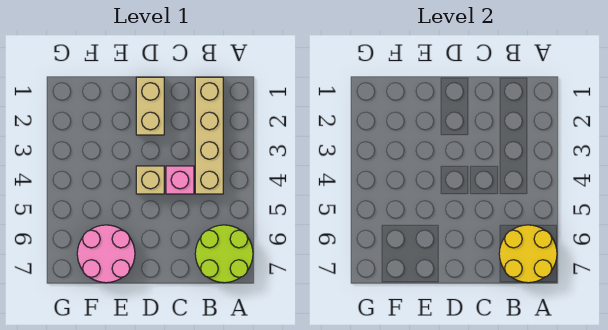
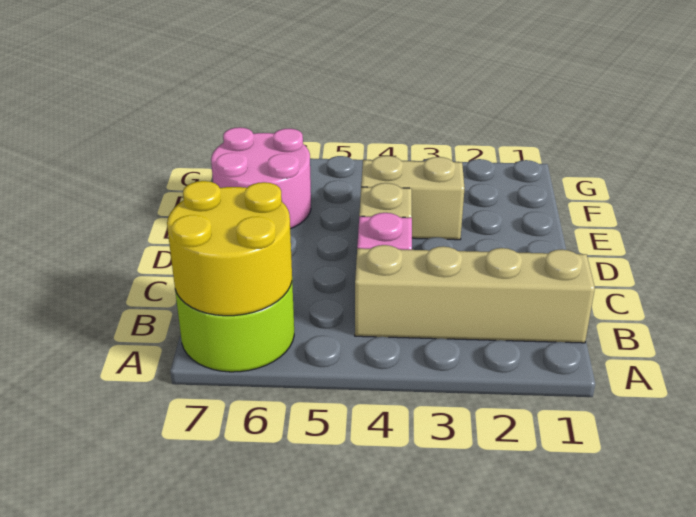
tan brick D1:D2 level 1 -> tan brick E3:E4 level 1

